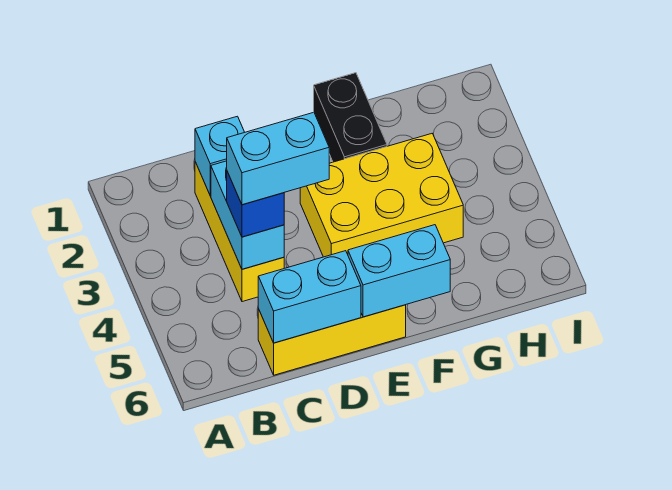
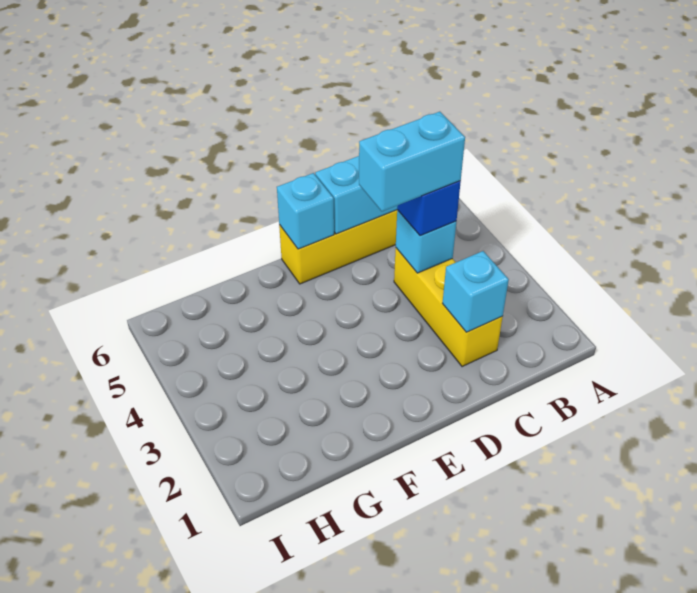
cyan brick C3:C4 level 2 -> cyan brick C4 level 2
yellow brick E3:G4 level 1 -> none
cyan brick E6:F6 level 2 -> cyan brick E6 level 2
black brick F1:F2 level 1 -> none

